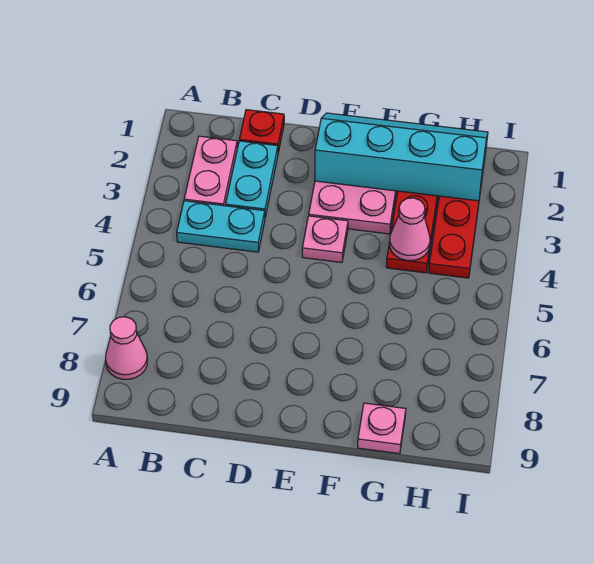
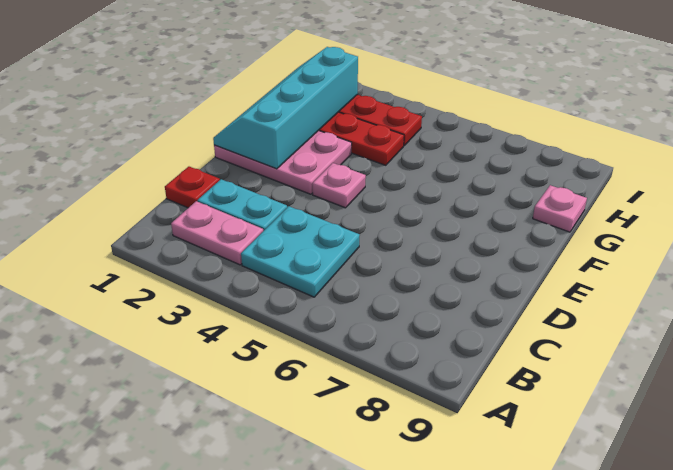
pink cone A8 level 1 -> none
cyan plate B4:C4 level 1 -> cyan plate B4:C5 level 1
pink cone G4 level 2 -> none

